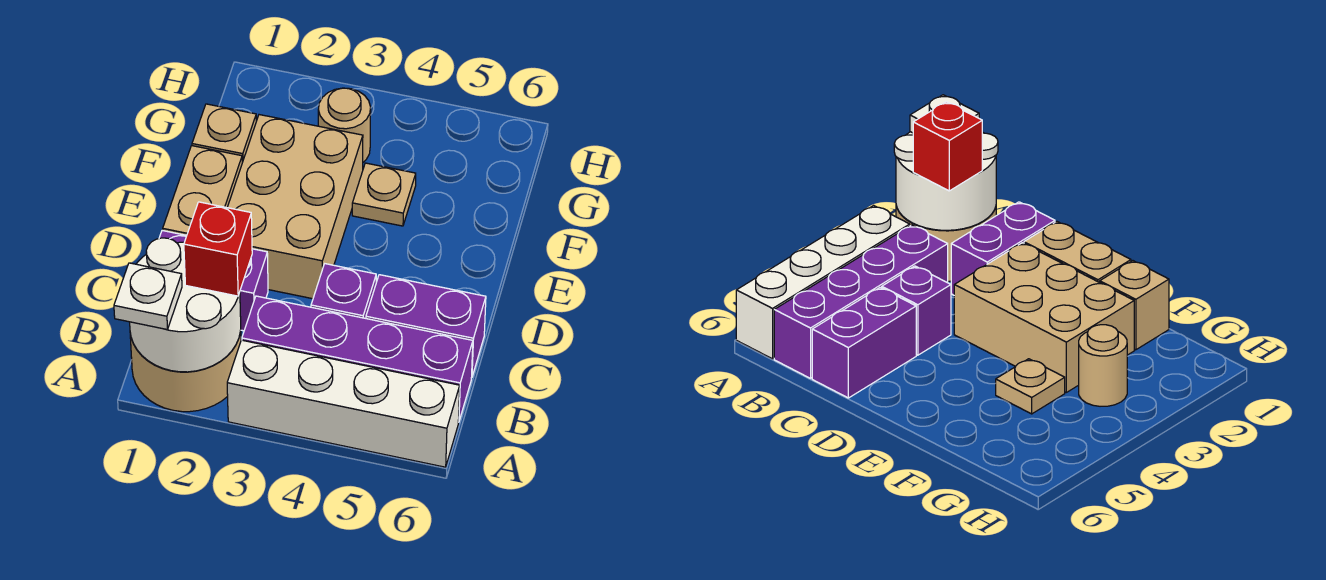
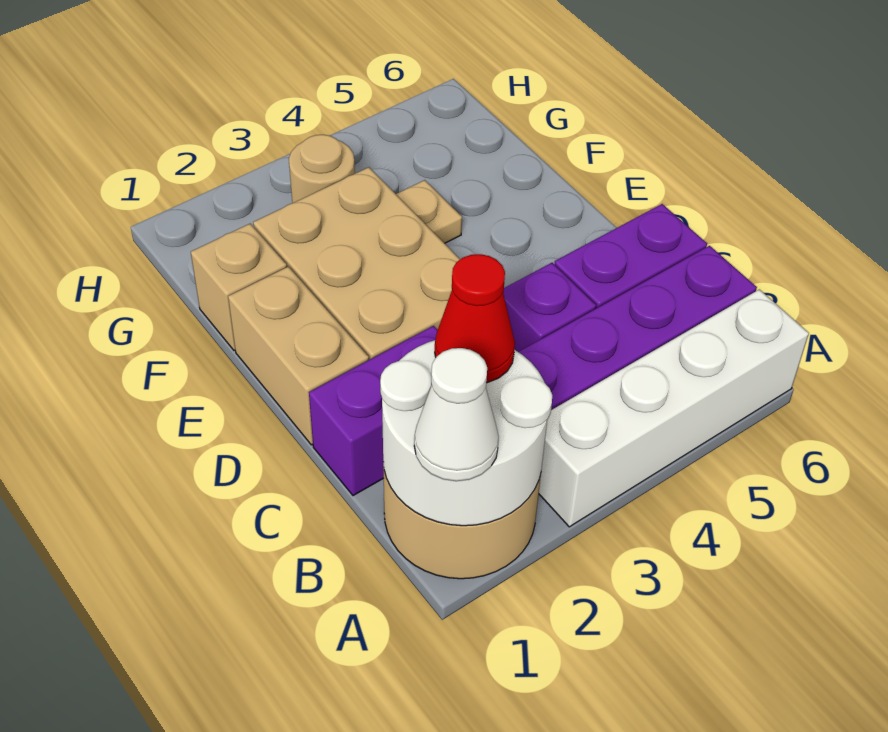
white plate A1 level 3 -> white cone A1 level 3
red brick B2 level 3 -> red cone B2 level 3

